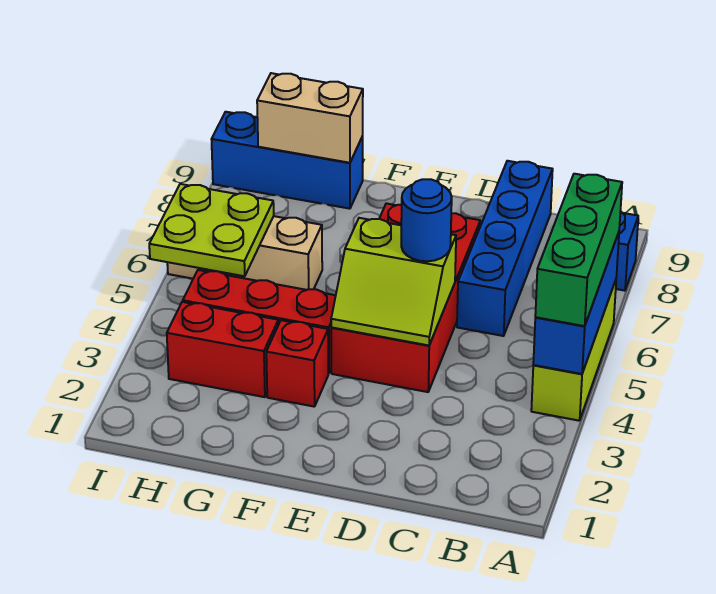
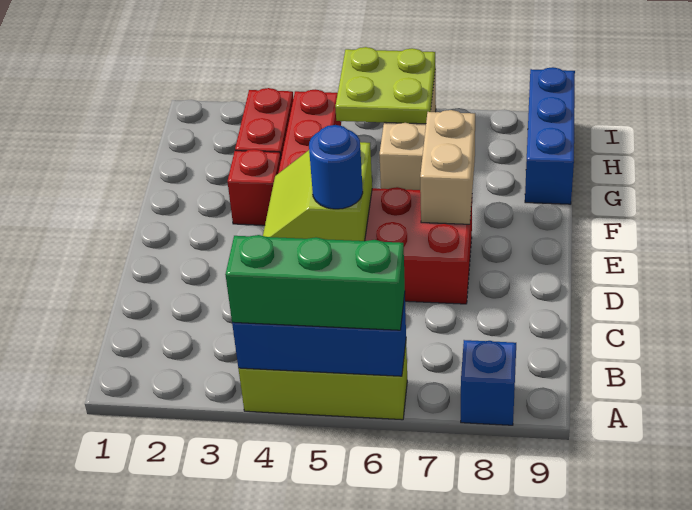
blue brick C6:C9 level 1 -> none
tan brick G9:H9 level 2 -> tan brick E7:F7 level 2

